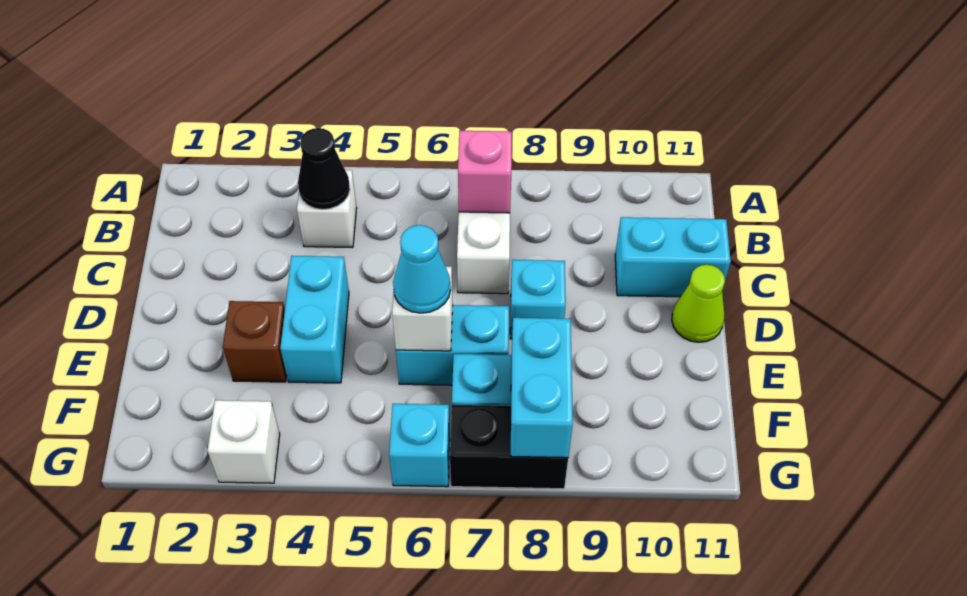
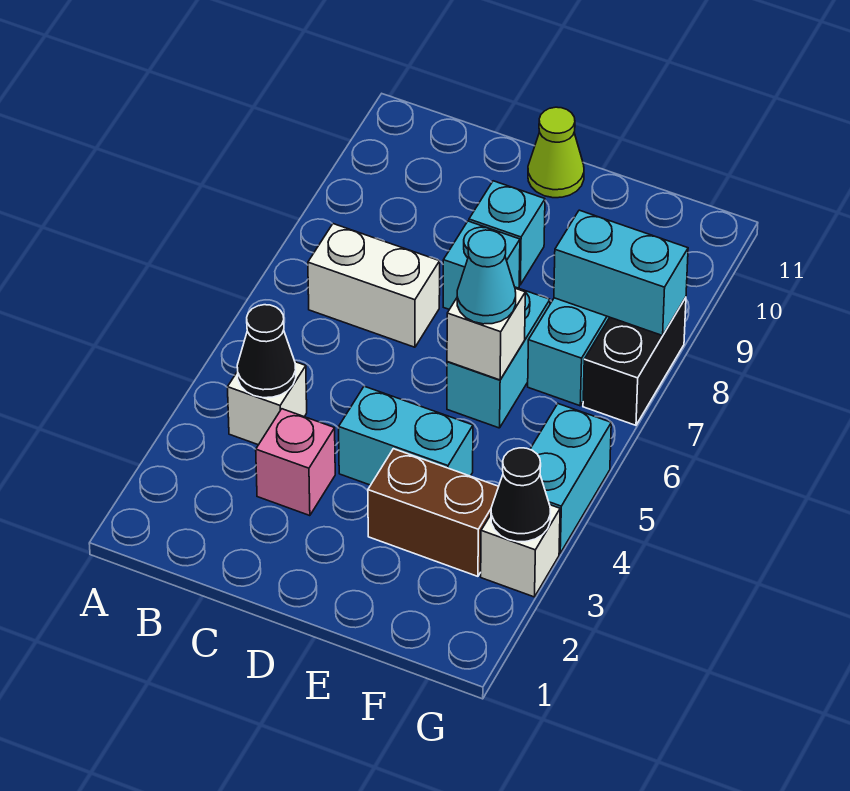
pink brick B7 level 2 -> pink brick C3 level 1
cyan brick C10:C11 level 1 -> cyan brick G4:G5 level 1
brown brick E3 level 1 -> brown brick E3:F3 level 1
none -> black cone G3 level 2
cyan brick G6 level 1 -> cyan brick D9 level 1

